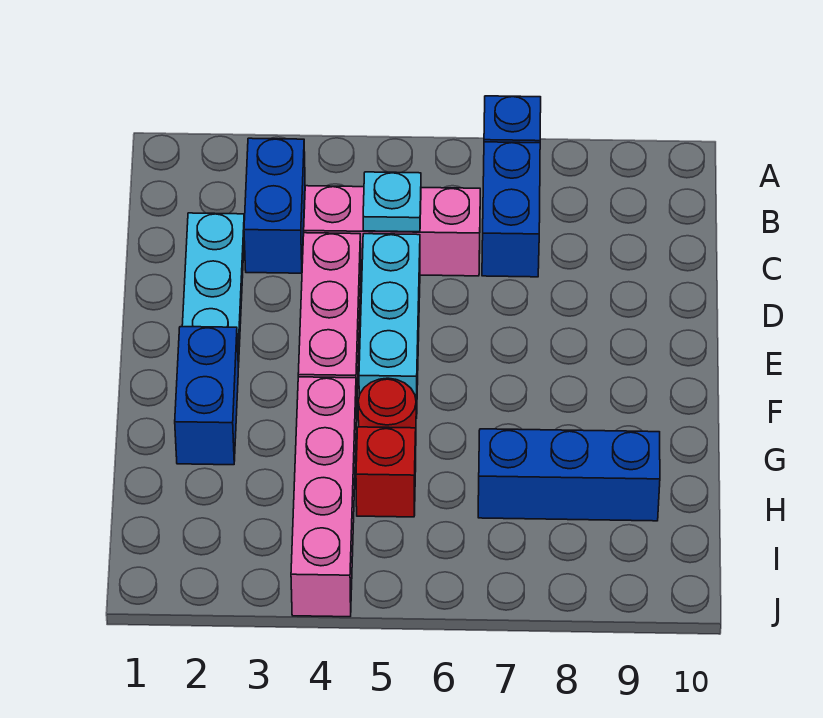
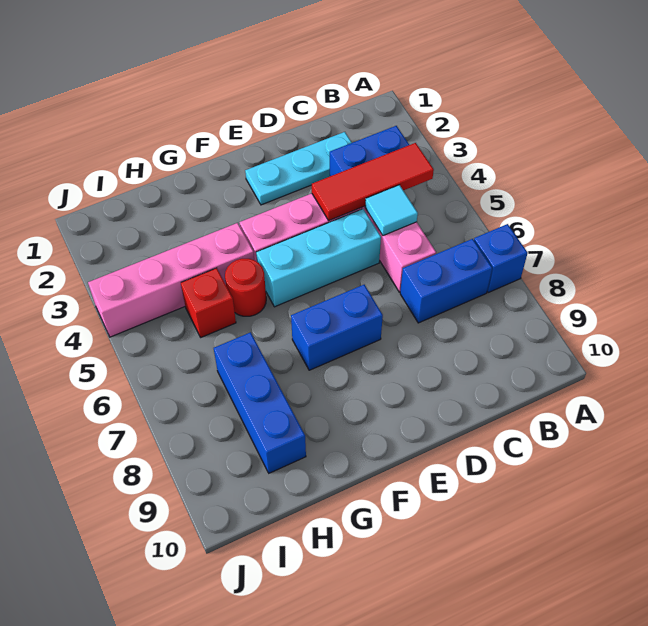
none -> red tile B4:D4 level 2
cyan plate C5 level 2 -> cyan tile C5 level 2
blue brick F2:G2 level 1 -> blue brick E7:F7 level 1

